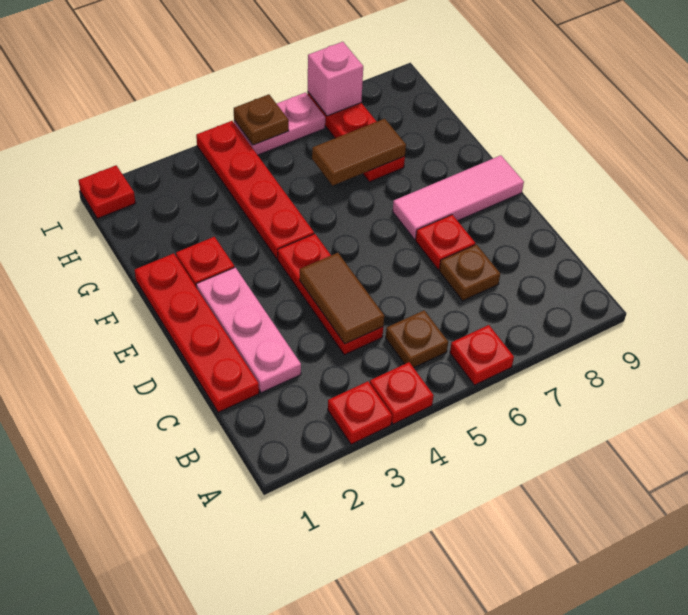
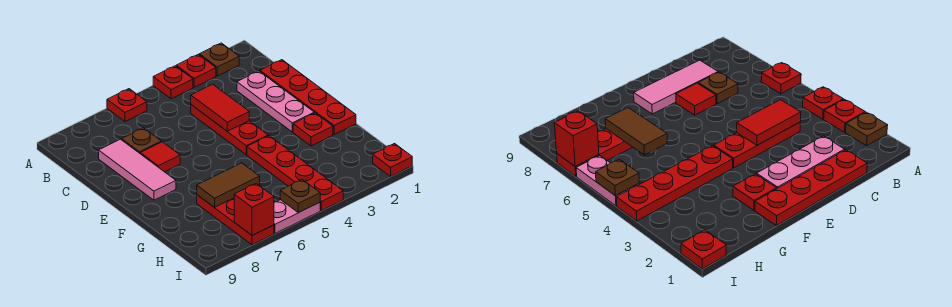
brown plate B5 level 1 -> brown plate A2 level 1
brown tile C4:D4 level 2 -> red tile C4:D4 level 2
red plate D7 level 1 -> red tile D7 level 1
pink tile E7:E9 level 1 -> pink tile C8:E8 level 1
pink brick I7 level 2 -> red brick I7 level 2

